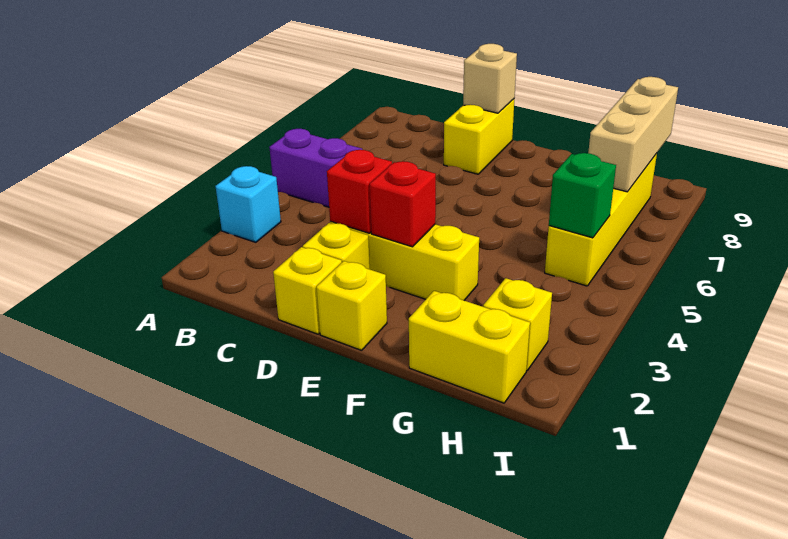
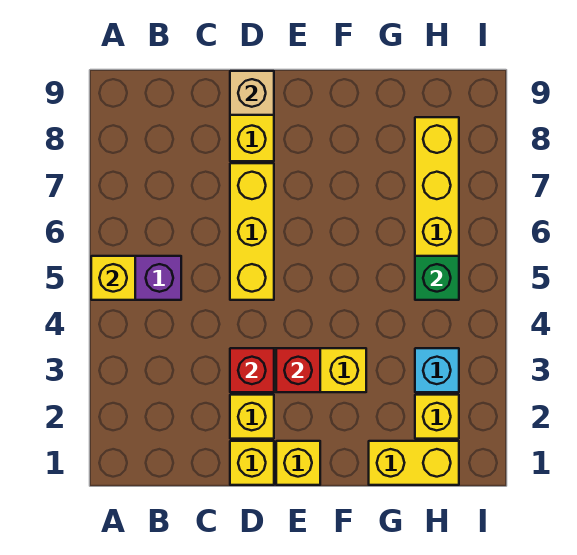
cyan brick A3 level 1 -> cyan brick H3 level 1
none -> yellow brick A5 level 2
none -> yellow brick D5:D7 level 1
tan brick H7:H9 level 2 -> none

